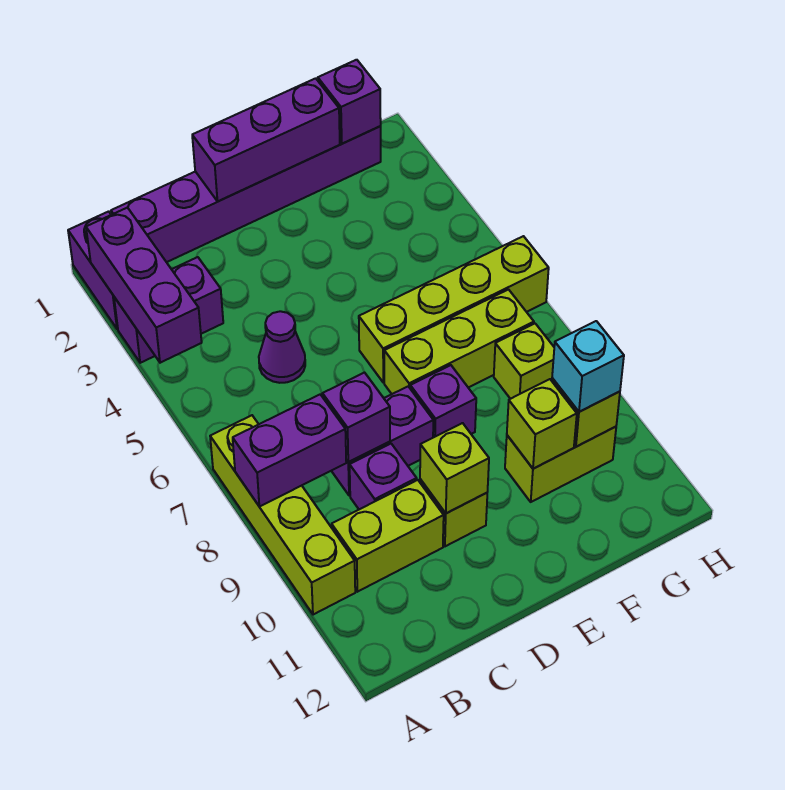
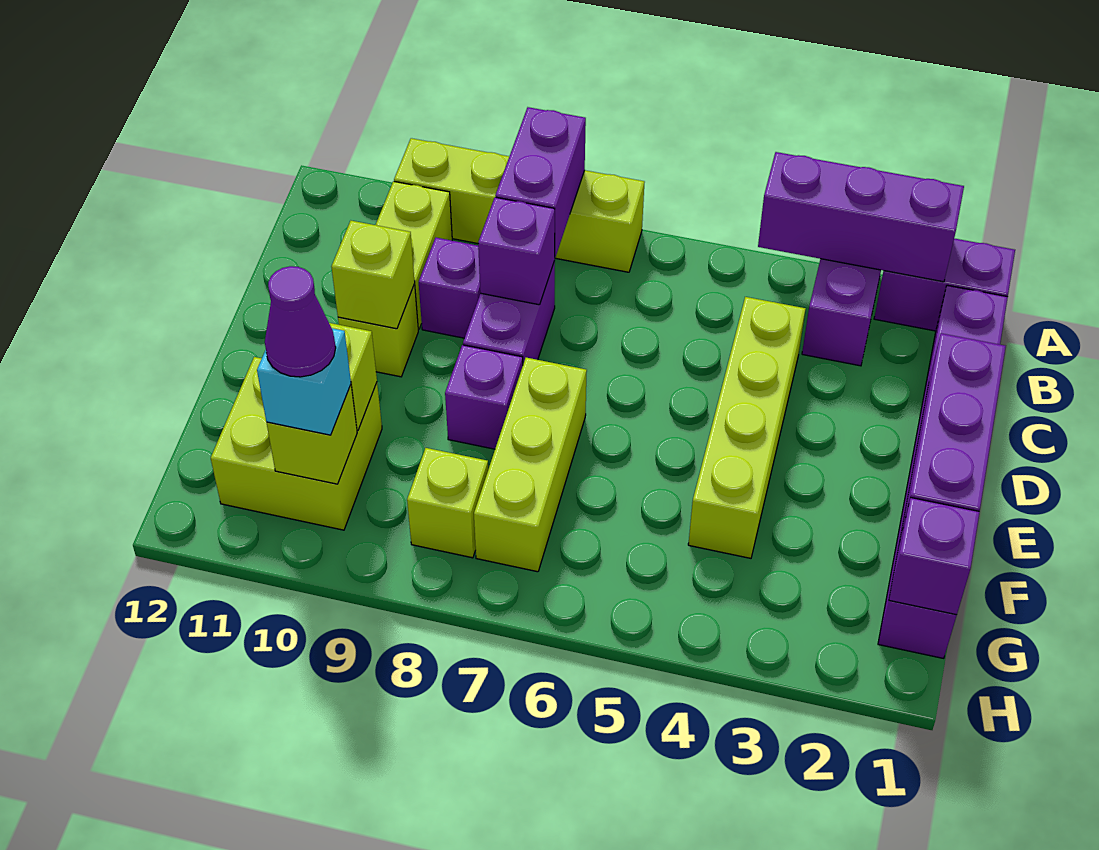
purple cone C5 level 1 -> purple cone G10 level 4
lime brick E6:H6 level 1 -> lime brick C4:F4 level 1
lime brick F10:G10 level 1 -> lime brick F10:G11 level 1

